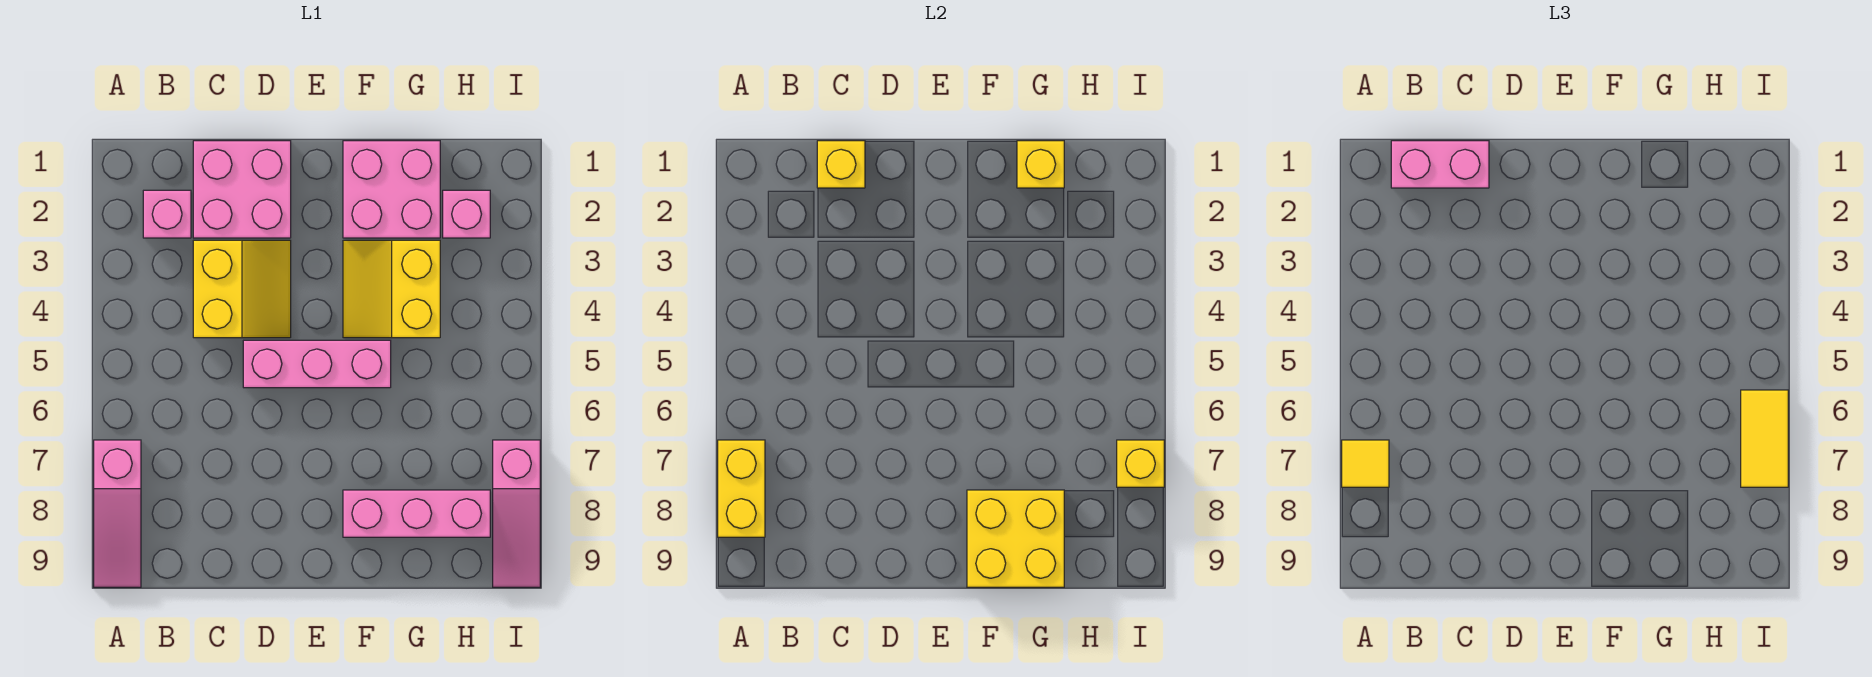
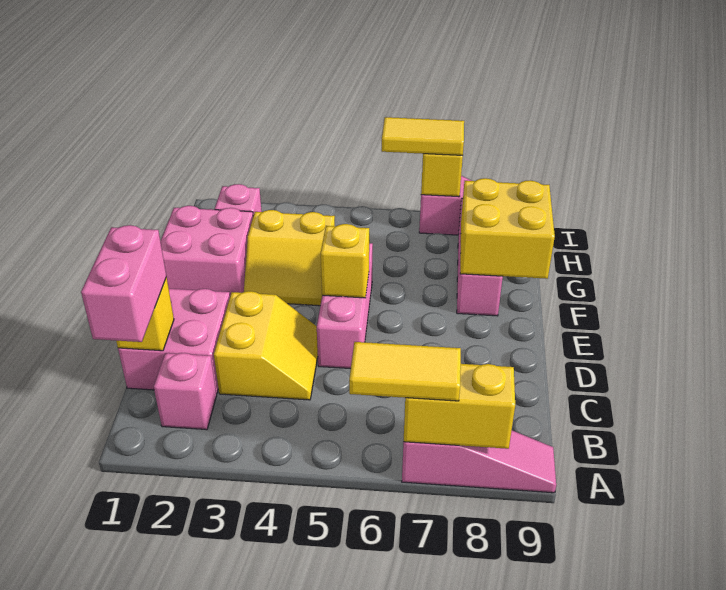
yellow tile A7 level 3 -> yellow tile A6:A7 level 3
yellow slope C3:D4 level 1 top C -> yellow slope C3:D4 level 1 top 3
yellow brick G1 level 2 -> yellow brick E5 level 2

